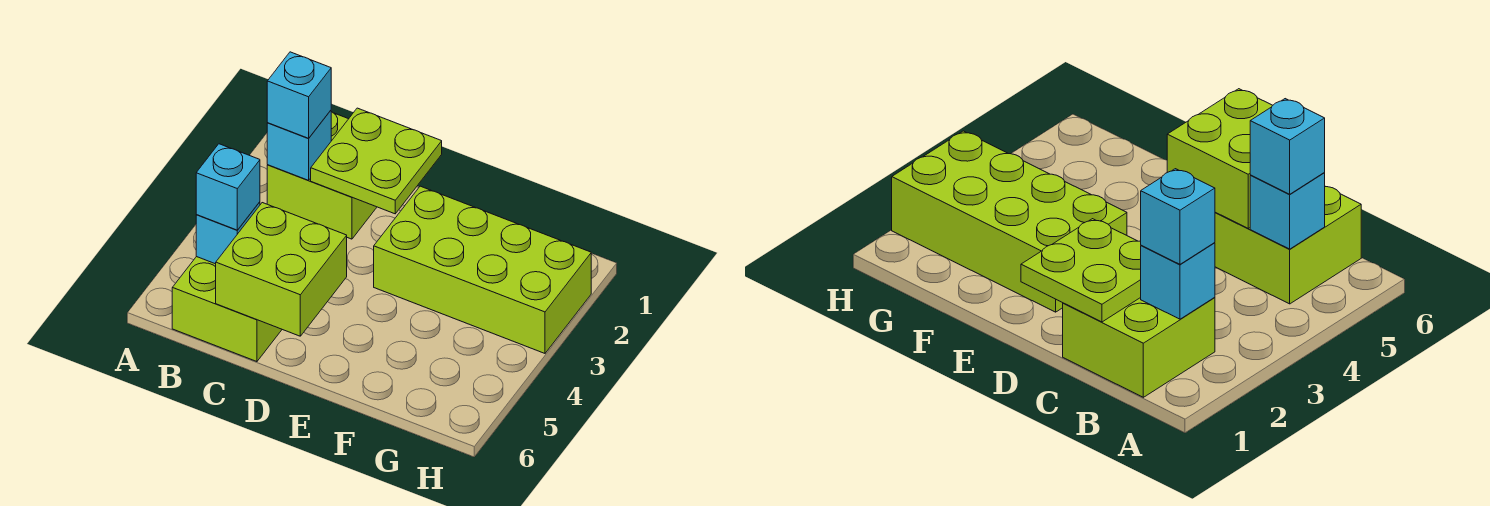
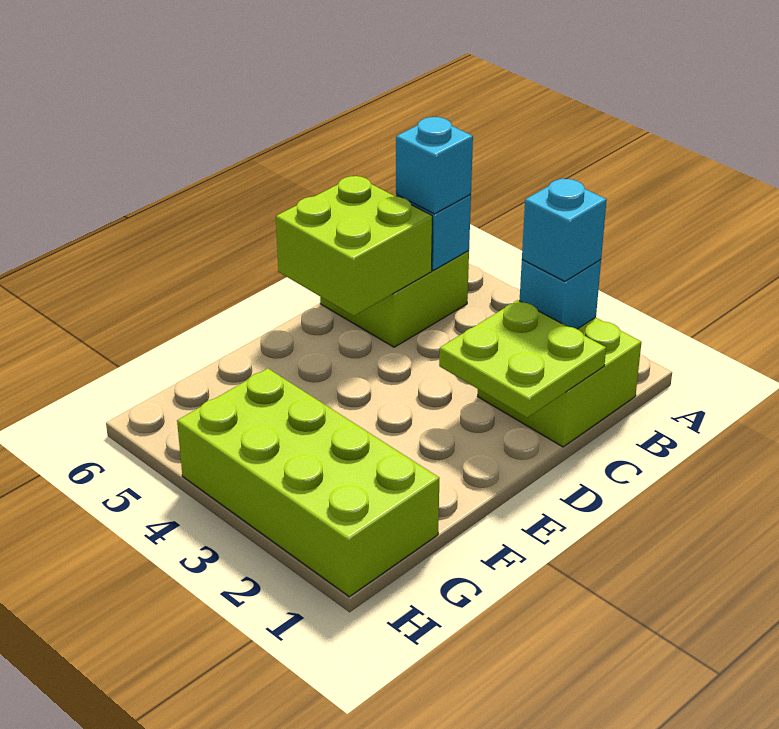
lime brick E2:H3 level 1 -> lime brick G1:H4 level 1

